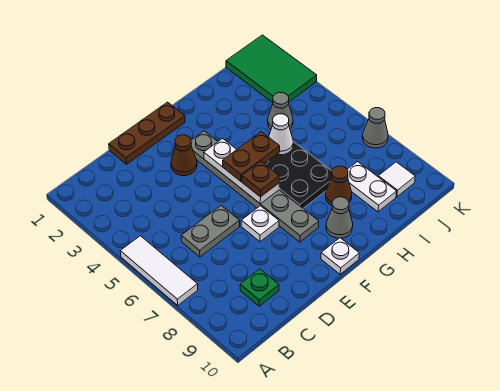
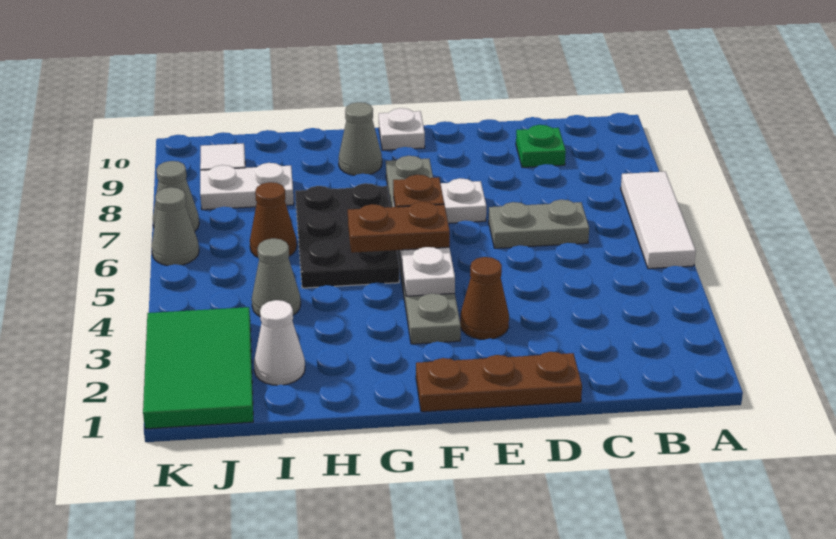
white cone H5 level 2 -> white cone I2 level 1
brown cone H8 level 1 -> brown cone I6 level 1
white plate I8:I9 level 1 -> white plate I8:J8 level 1
none -> grey cone K6 level 1

